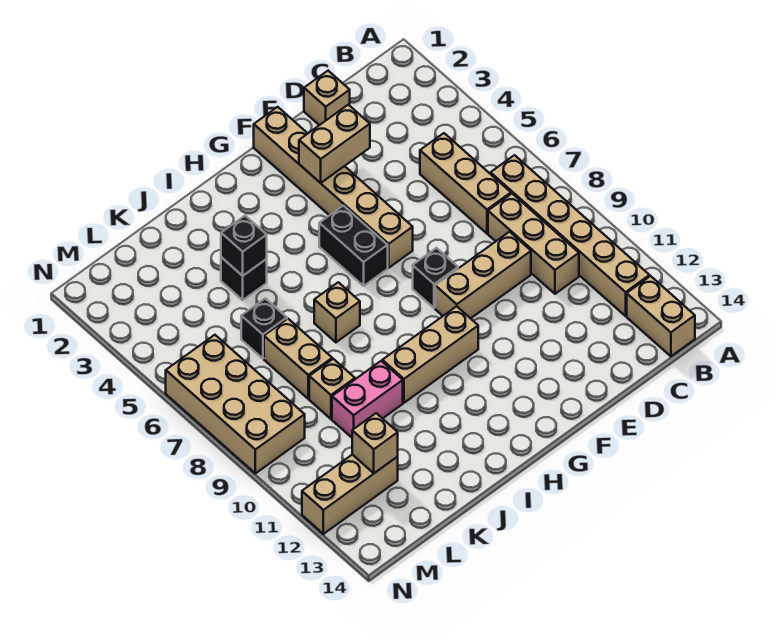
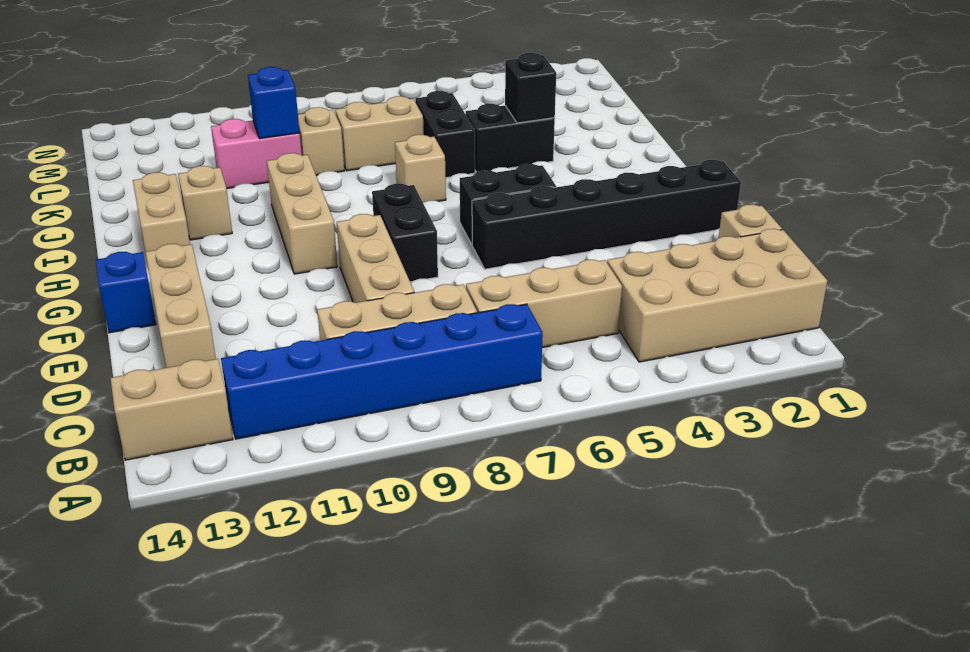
tan brick B7:B12 level 1 -> blue brick B7:B12 level 1
tan brick E3:F3 level 2 -> tan brick H13:I13 level 1
tan brick F1:F6 level 1 -> black brick F1:F6 level 1
black brick F8 level 1 -> black brick F8:G8 level 1
none -> blue brick F14 level 1
black brick J4 level 1 -> black brick J4:J5 level 1
pink brick J10:K10 level 1 -> pink brick K10:K11 level 1
black brick K6 level 1 -> black brick J6:K6 level 1
none -> blue brick K10 level 2
tan brick L12:N12 level 1 -> tan brick D13:F13 level 1
tan brick L12 level 2 -> tan brick I12 level 1
tan brick M6:N9 level 1 -> tan brick B1:C4 level 1

